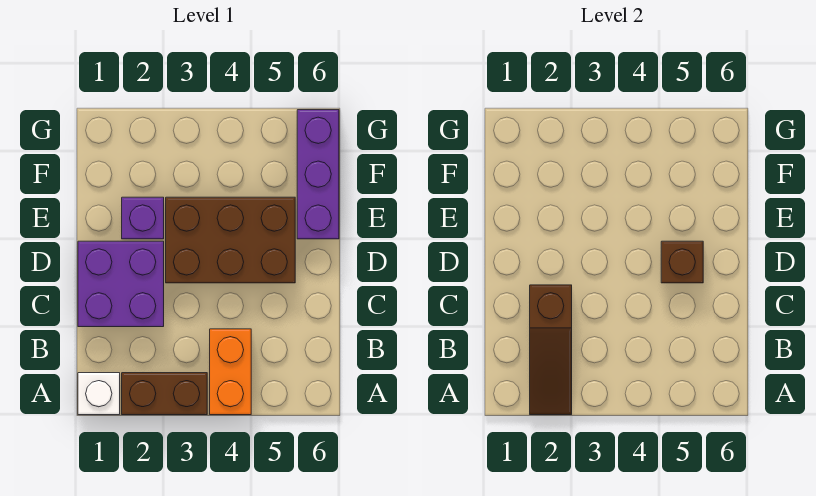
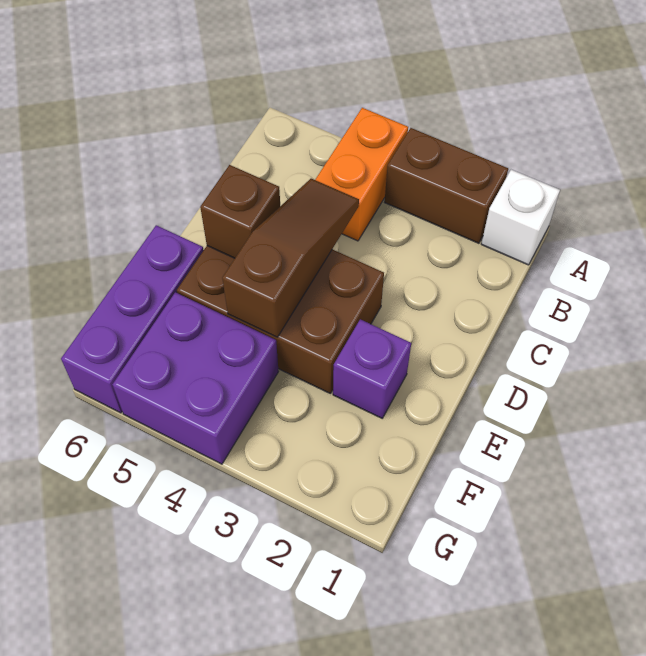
brown slope A2:C2 level 2 top C -> brown slope C4:E4 level 2 top E
purple brick C1:D2 level 1 -> purple brick F4:G5 level 1

